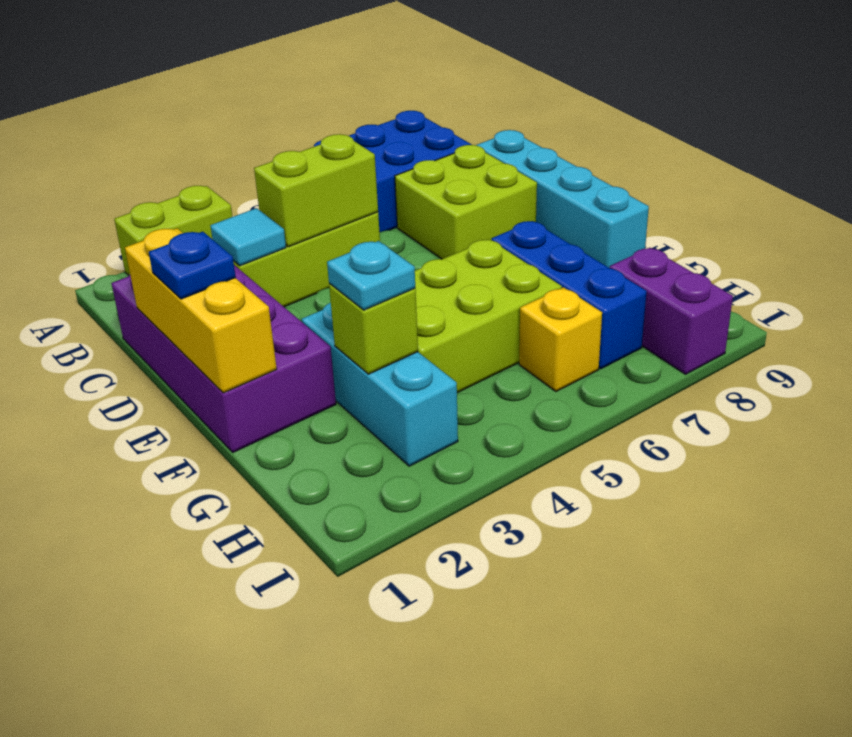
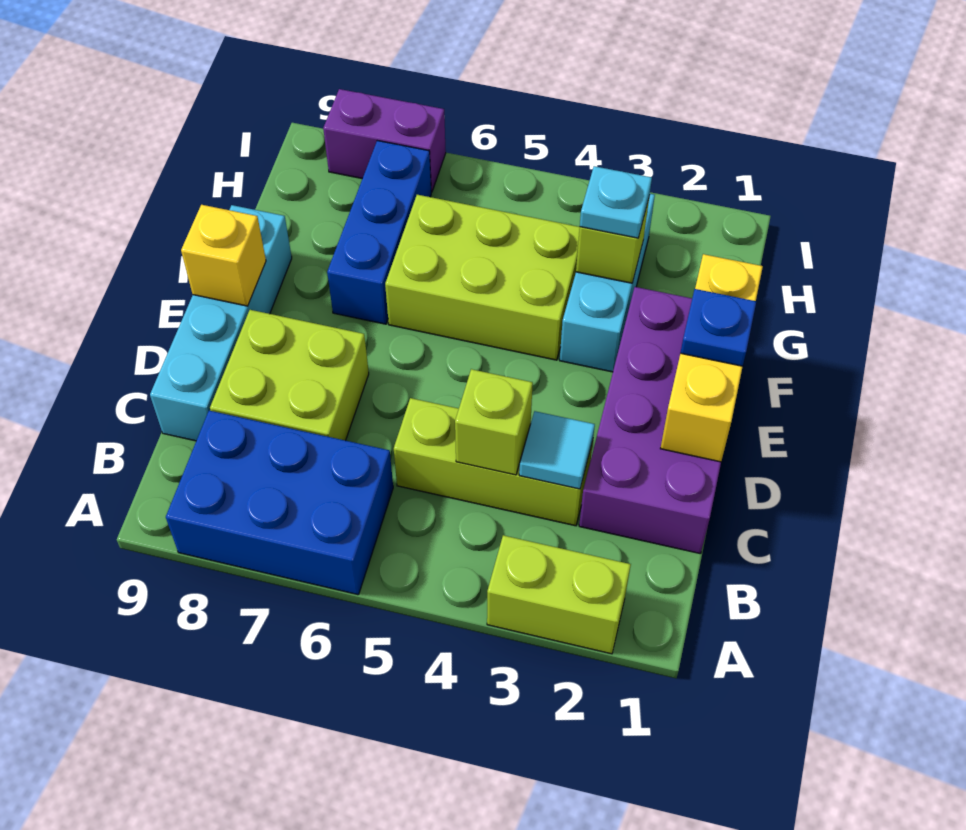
lime brick C4:C5 level 2 -> lime brick C4 level 2
yellow brick H6 level 1 -> yellow brick E9 level 2
purple brick H8:I8 level 1 -> purple brick I7:I8 level 1

